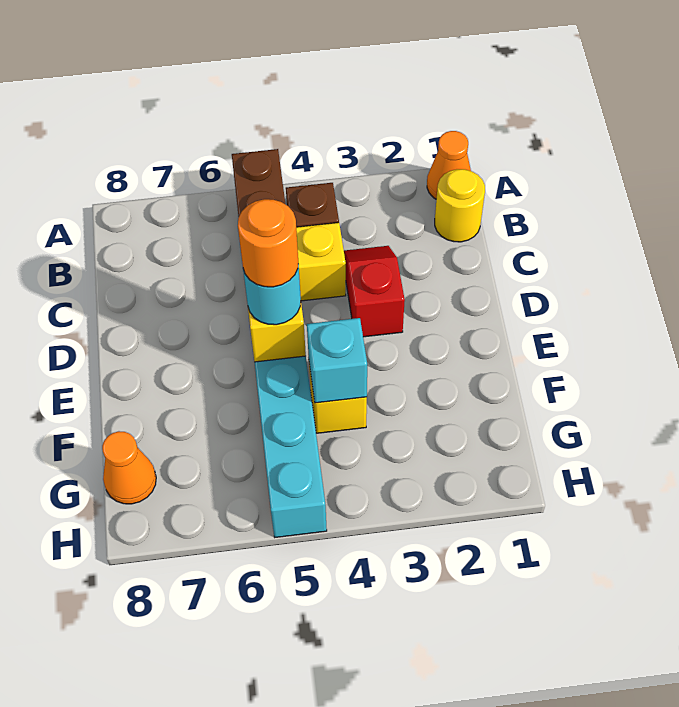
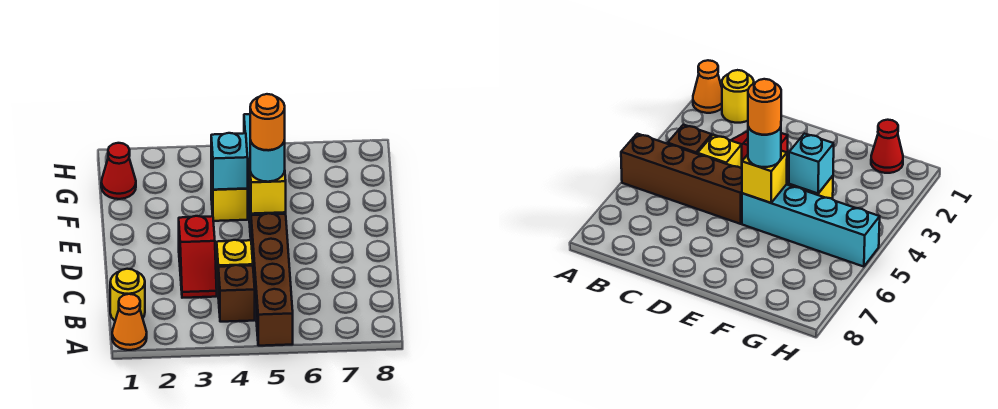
none -> red cone G1 level 1
orange cone G8 level 1 -> none

